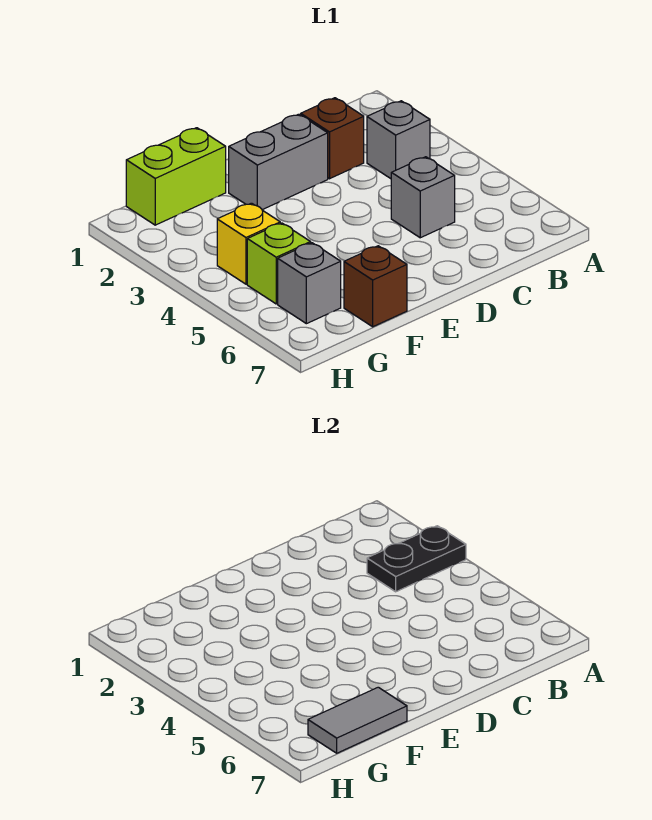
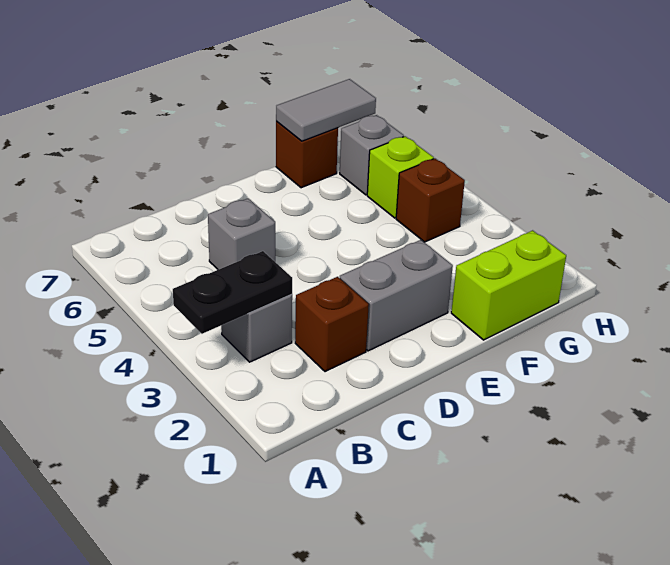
yellow brick G4 level 1 -> brown brick G4 level 1

